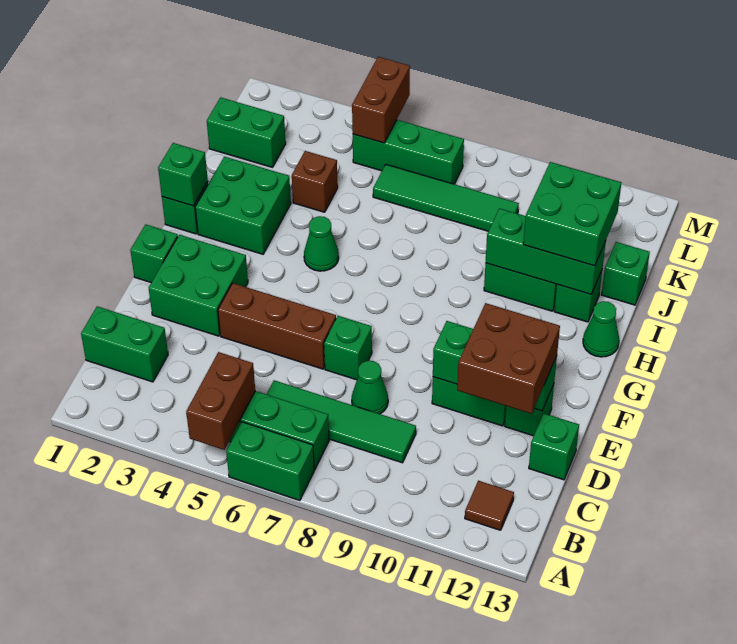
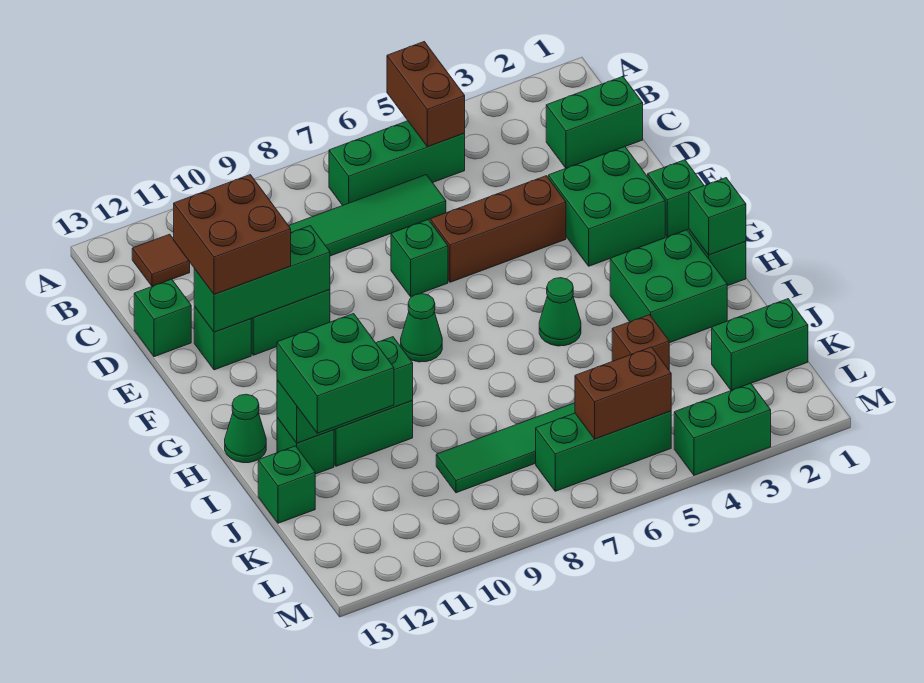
green brick A6:A7 level 1 -> green brick M3:M4 level 1
green cone D8 level 1 -> green cone G8 level 1
brown brick L5:M5 level 2 -> brown brick L5:L6 level 2

